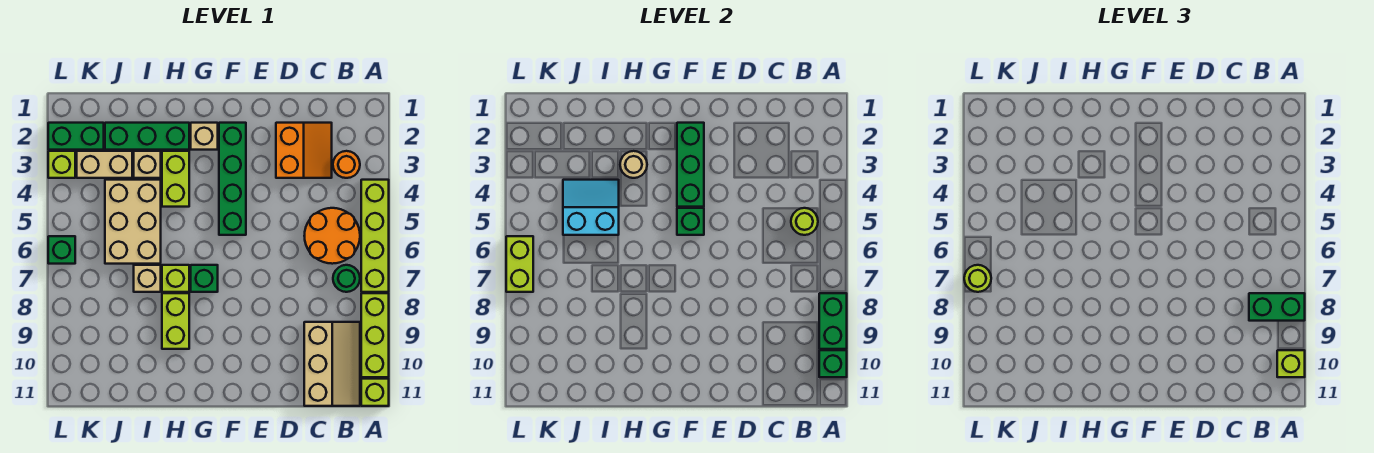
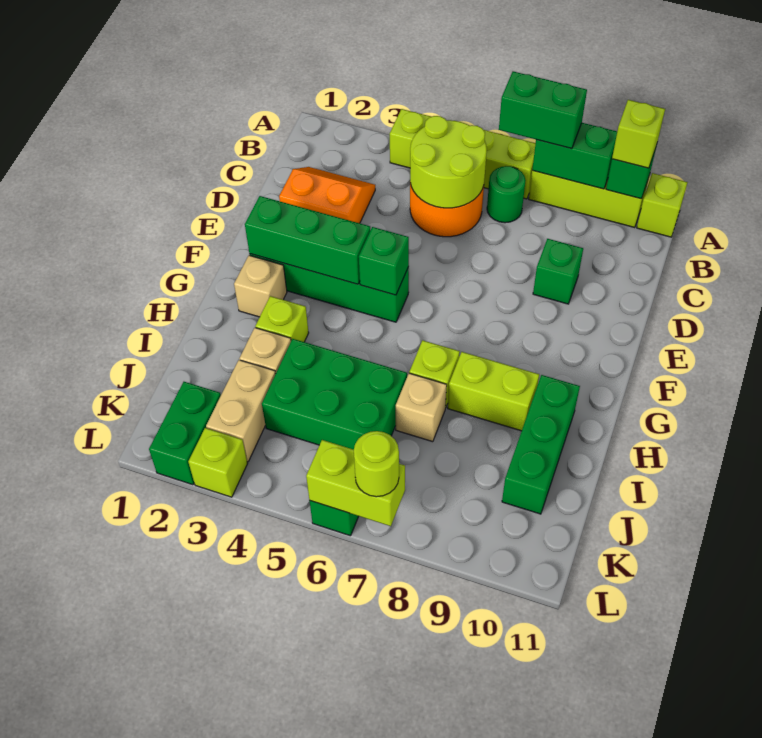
green brick A8:B8 level 3 -> green brick A7:A8 level 3
orange round brick B3 level 1 -> none
lime round brick B5 level 2 -> lime round brick B5:C6 level 2
tan slope B9:C11 level 1 top C -> none
green brick G7 level 1 -> green brick D9 level 1
green brick H2:J2 level 1 -> green brick H10:J10 level 1
lime brick H3:H4 level 1 -> lime brick H3 level 1
tan round brick H3 level 2 -> none
tan brick I4:J6 level 1 -> green brick I4:J6 level 1
cyan slope I4:J5 level 2 top 5 -> none

